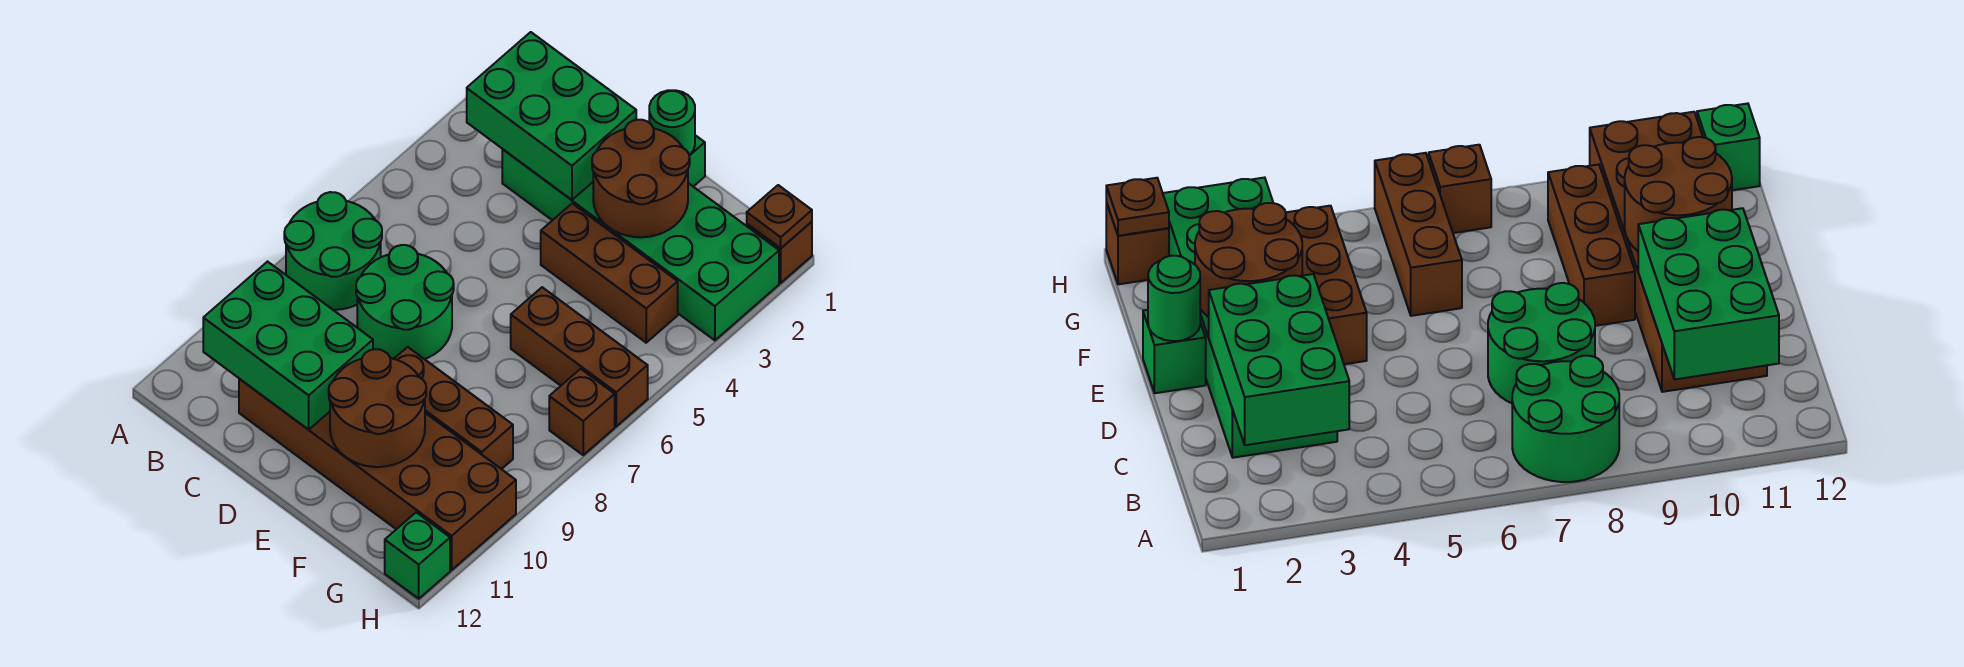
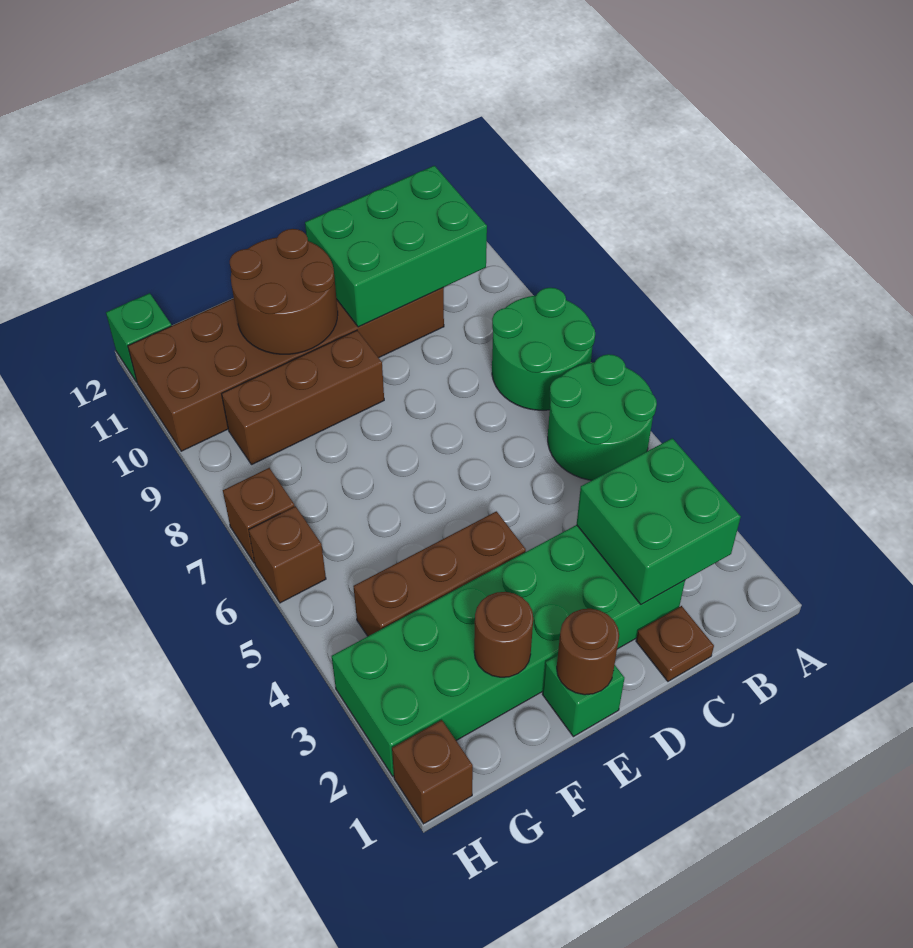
green brick B2:D3 level 2 -> green brick B2:C3 level 2
green round brick C7:D8 level 1 -> green round brick A5:B6 level 1
green round brick E1 level 2 -> brown round brick E1 level 2
brown round brick E2:F3 level 2 -> brown round brick F2 level 2
brown brick F6:H6 level 1 -> brown brick H6 level 1
brown plate H1 level 2 -> brown plate C1 level 1

